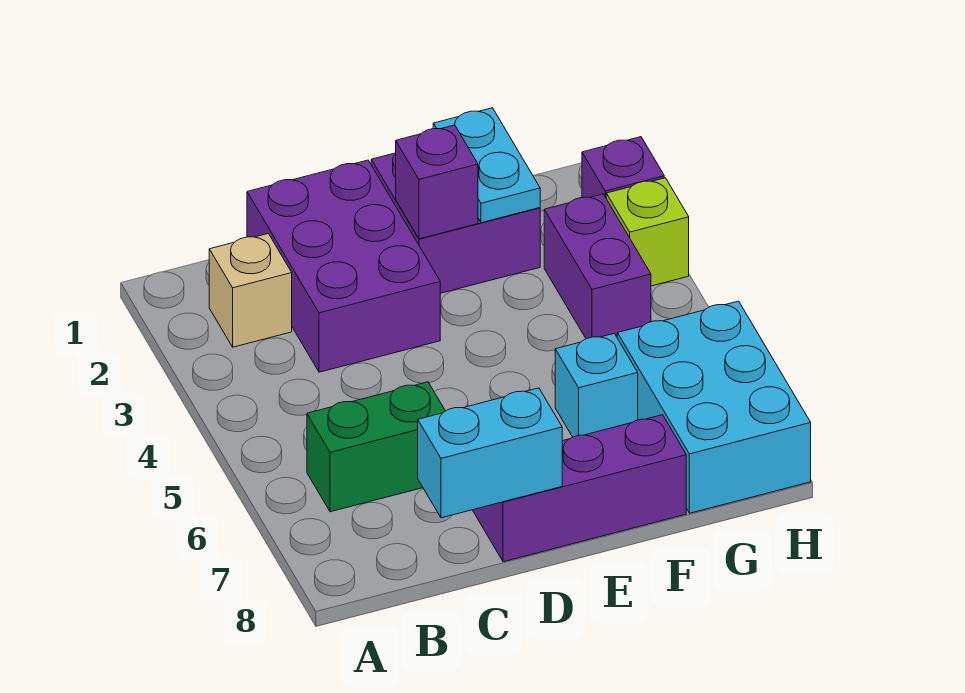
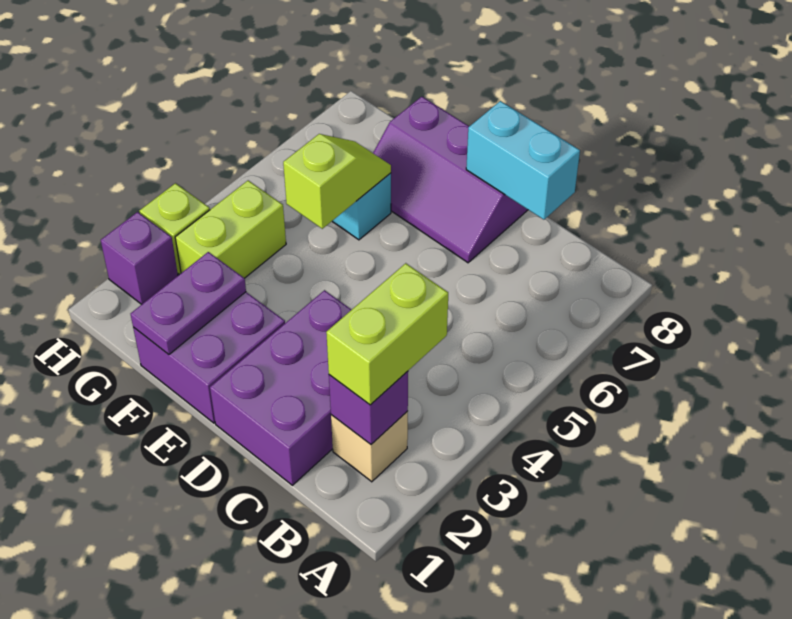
none -> lime brick B2:B3 level 3
green brick B6:C6 level 1 -> none
purple brick E2 level 2 -> purple brick B2 level 2
cyan plate F1:F2 level 2 -> purple plate F1:F2 level 2
none -> lime slope F5:F6 level 2 top 5
purple brick G3:G4 level 1 -> lime brick G3:G4 level 1
cyan brick G6:H8 level 1 -> none

